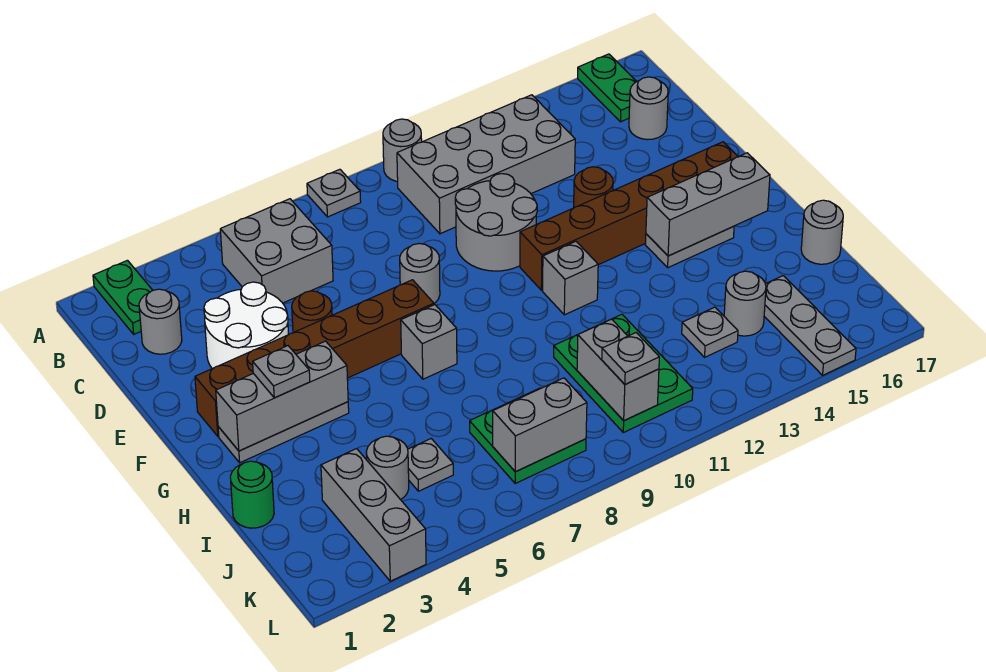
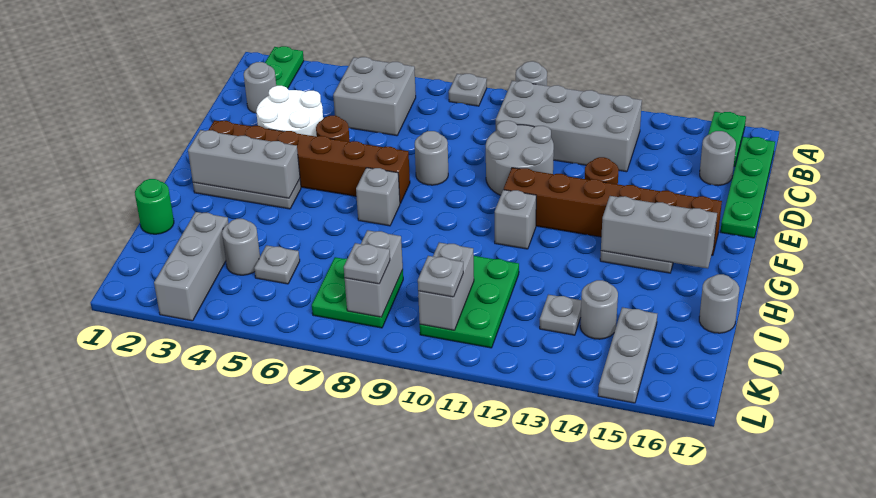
none -> green plate B17:E17 level 1
grey plate G3 level 3 -> grey plate K8 level 3
grey brick K7:K8 level 2 -> grey brick J8:K8 level 2

